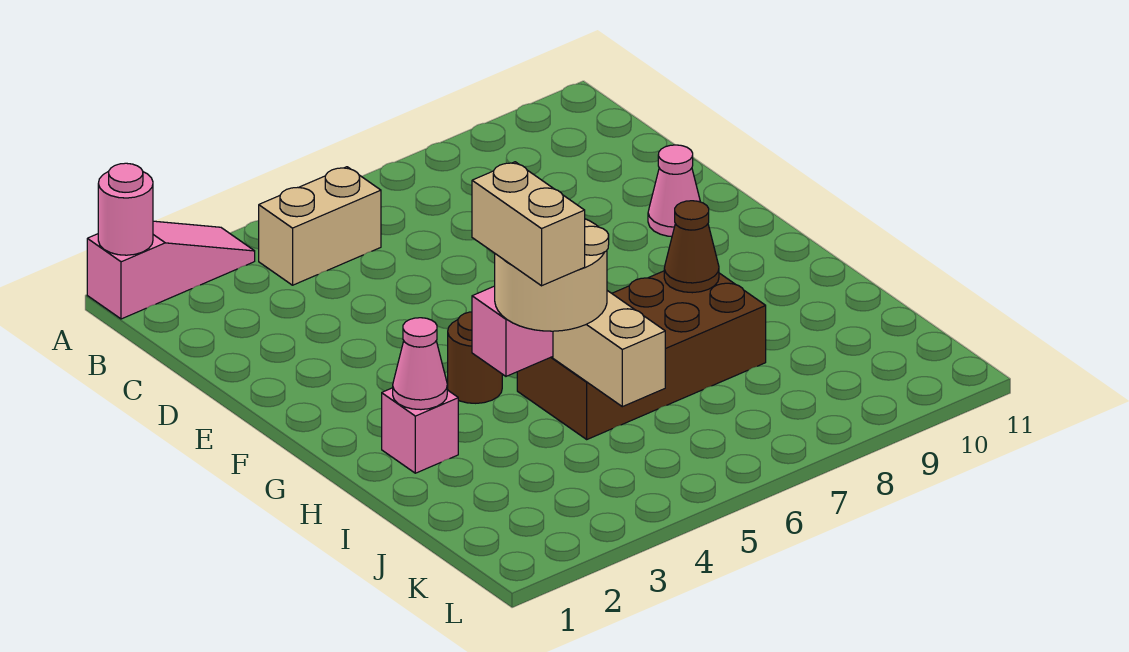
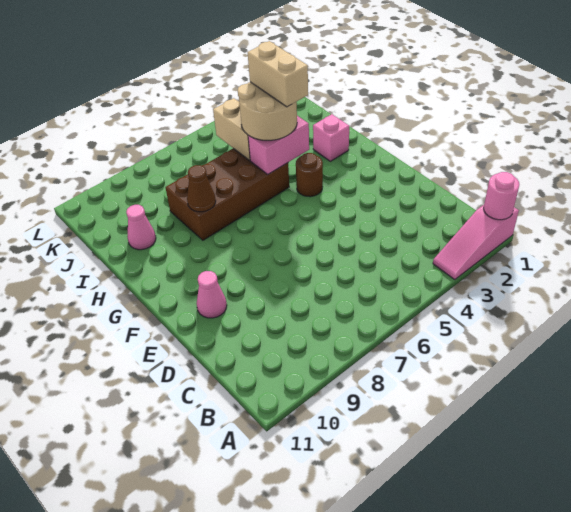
tan brick B4:B5 level 1 -> none
pink cone H2 level 2 -> pink cone I10 level 1

